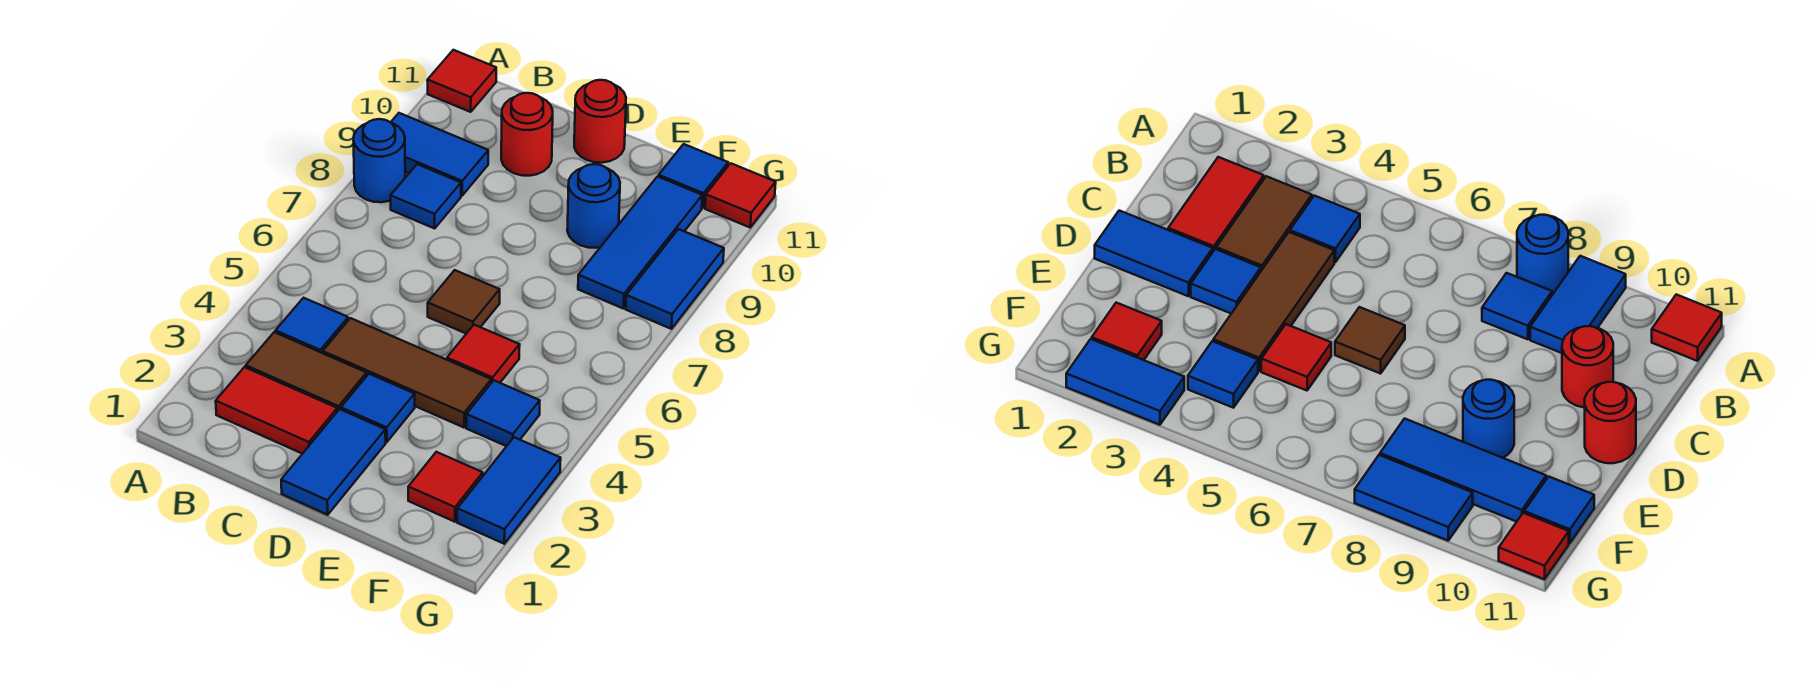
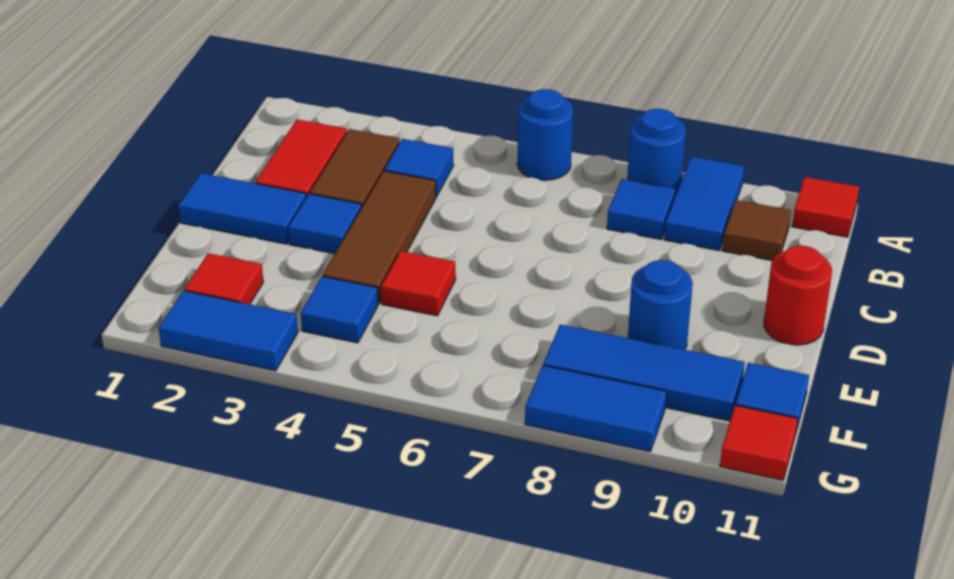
none -> blue round brick A6 level 1
red round brick C10 level 1 -> none
brown tile D6 level 1 -> brown tile B10 level 1

